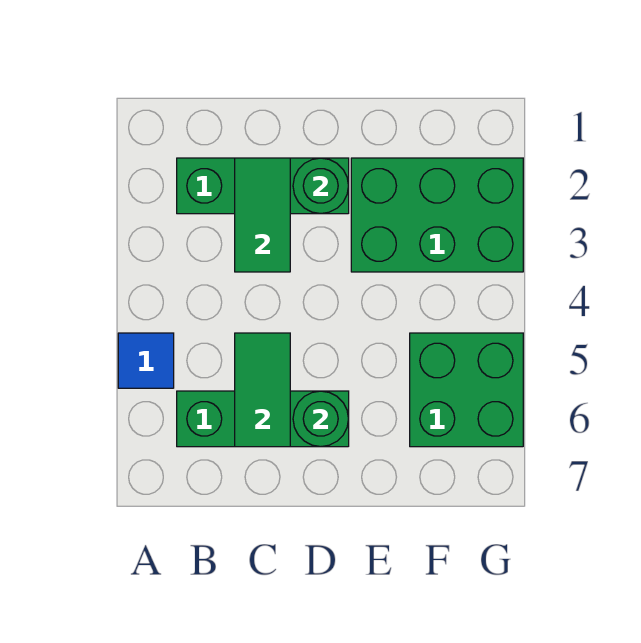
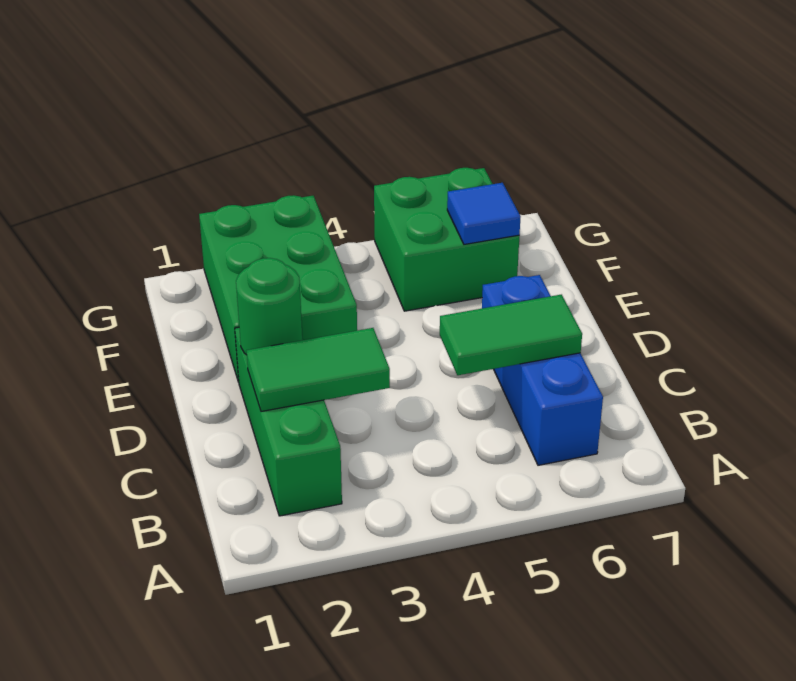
blue tile A5 level 1 -> blue tile F6 level 2
green brick B6:D6 level 1 -> blue brick B6:D6 level 1
green round brick D6 level 2 -> none

